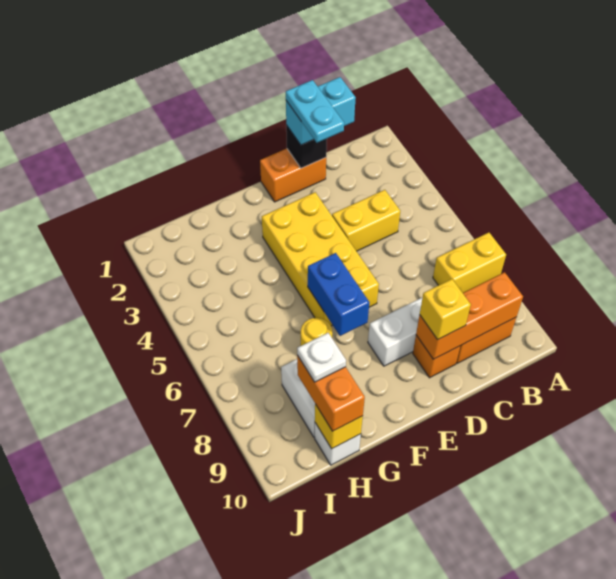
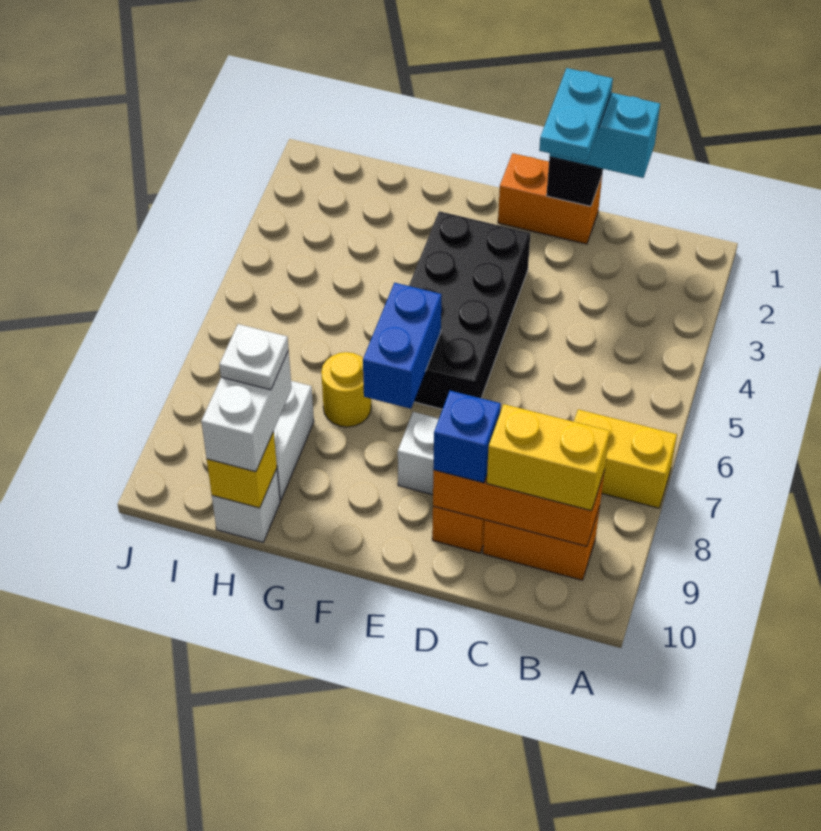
yellow brick C4:D4 level 1 -> yellow brick B9:C9 level 3
yellow brick D9 level 3 -> blue brick D9 level 3
yellow brick E3:F6 level 1 -> black brick E3:F6 level 1
orange brick H9:H10 level 3 -> white brick H9:H10 level 3

